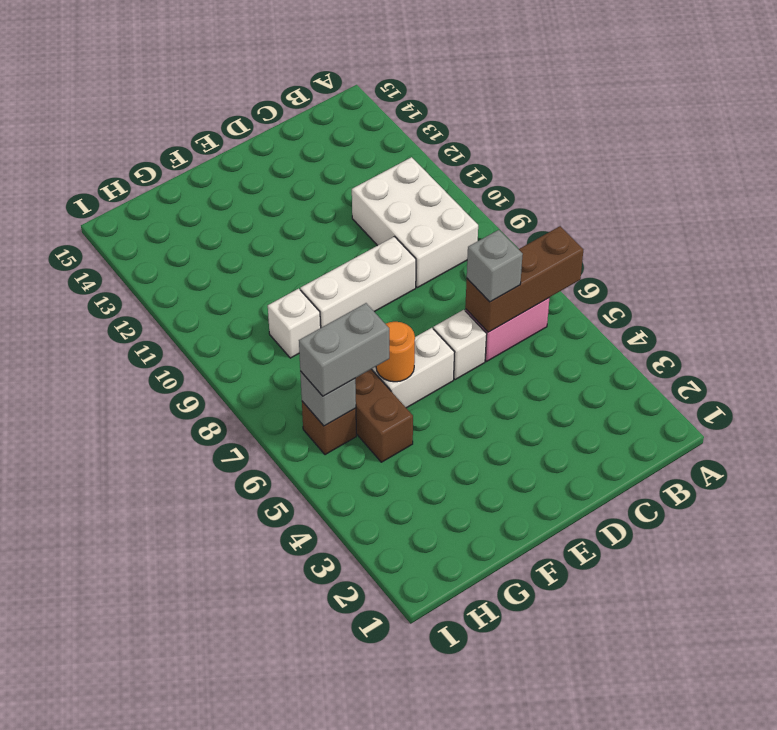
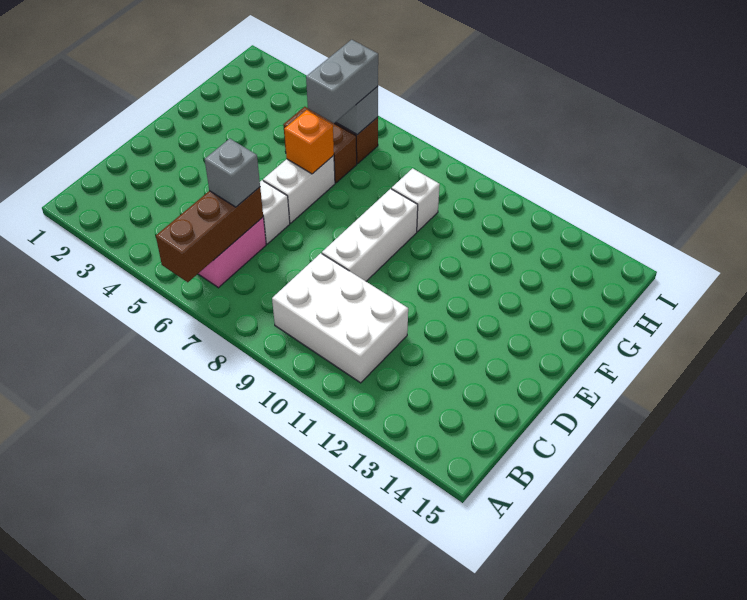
orange round brick F6 level 2 -> orange brick F6 level 2

